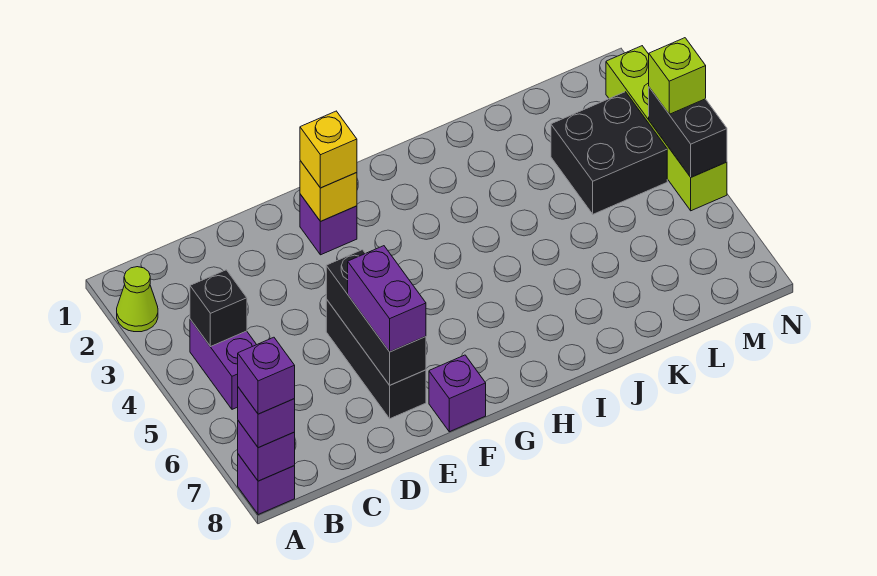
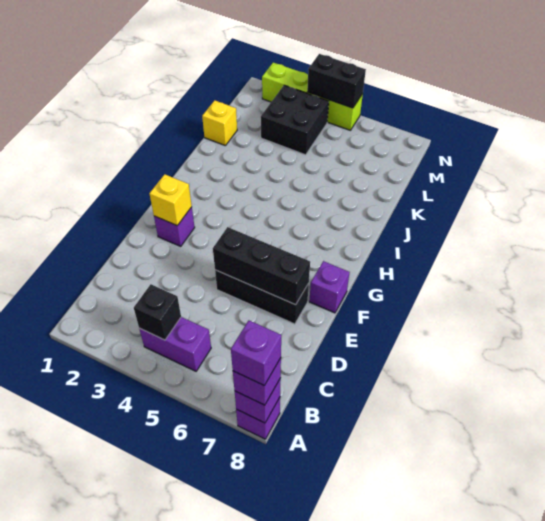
lime cone A2 level 1 -> none
purple brick E6:E7 level 3 -> none
yellow brick F2 level 3 -> yellow brick K1 level 1
lime brick N4 level 3 -> none

